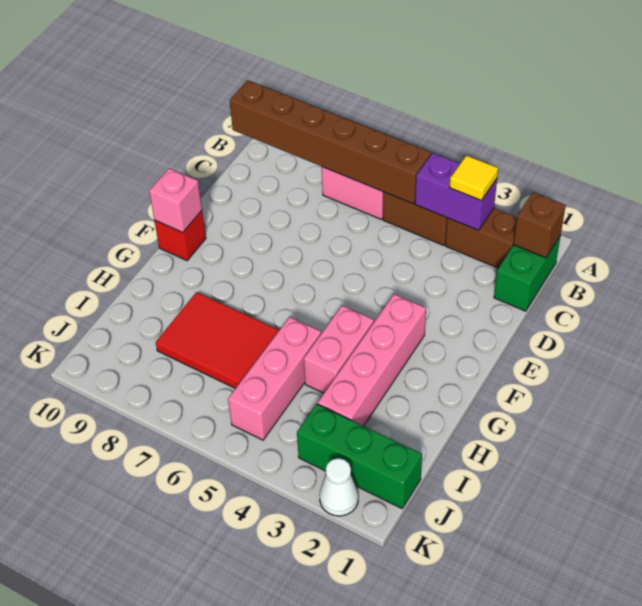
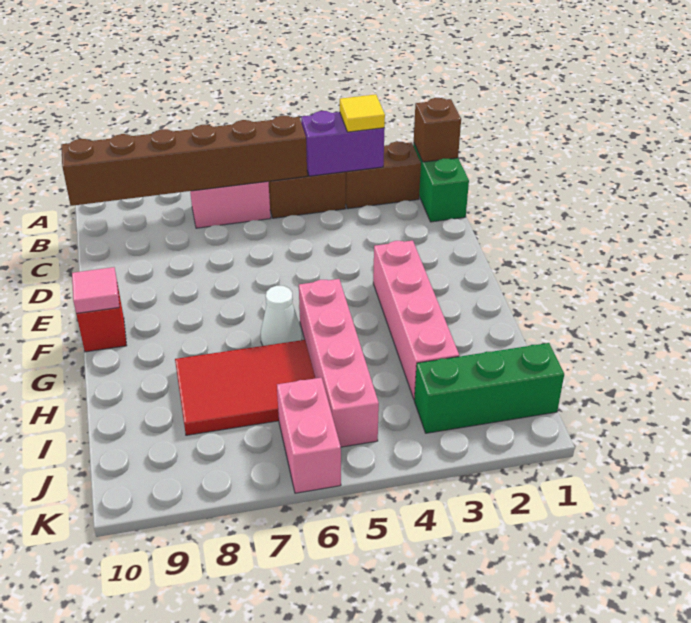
pink brick F10 level 2 -> pink tile F10 level 2
pink brick G4:H4 level 1 -> pink brick J6:K6 level 1
pink brick H5:J5 level 1 -> pink brick G5:J5 level 1
white cone K2 level 1 -> white cone G6 level 1

